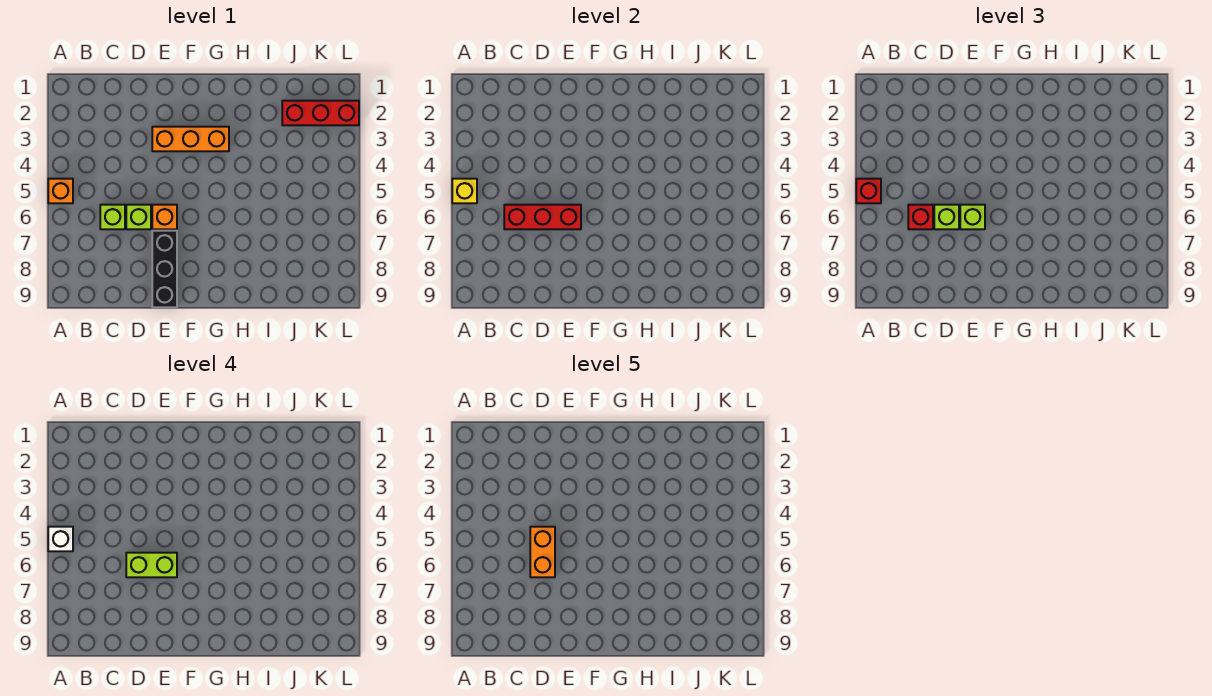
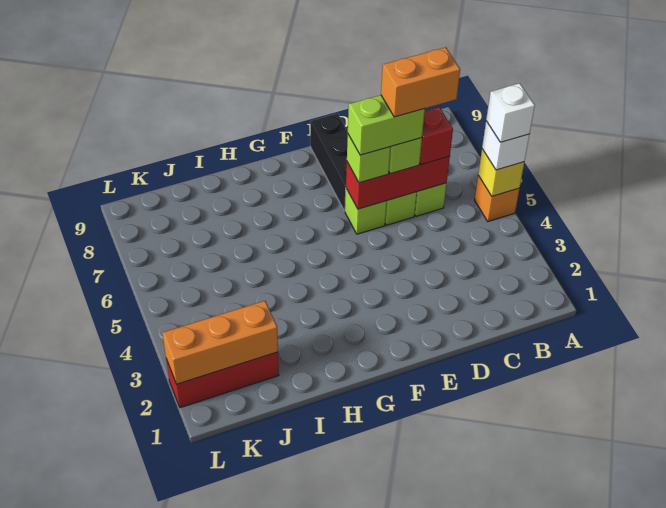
red brick A5 level 3 -> white brick A5 level 3
orange brick D5:D6 level 5 -> orange brick C6:D6 level 5
orange brick E3:G3 level 1 -> orange brick J2:L2 level 2
orange brick E6 level 1 -> lime brick E6 level 1

